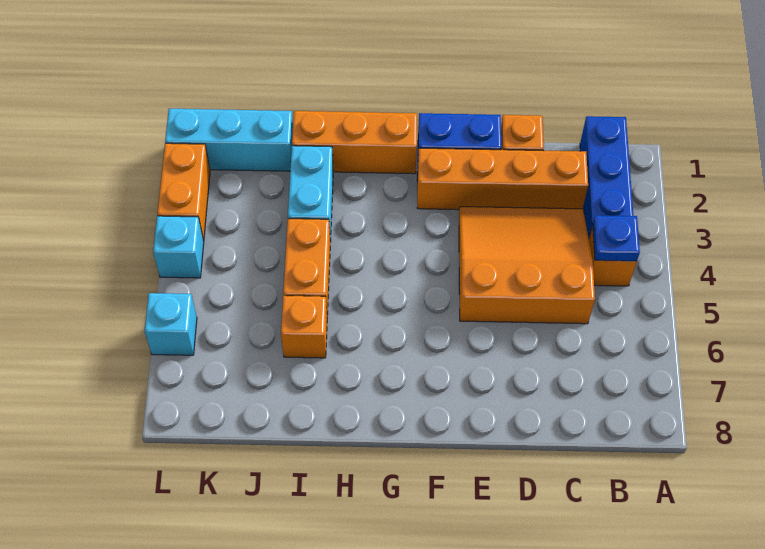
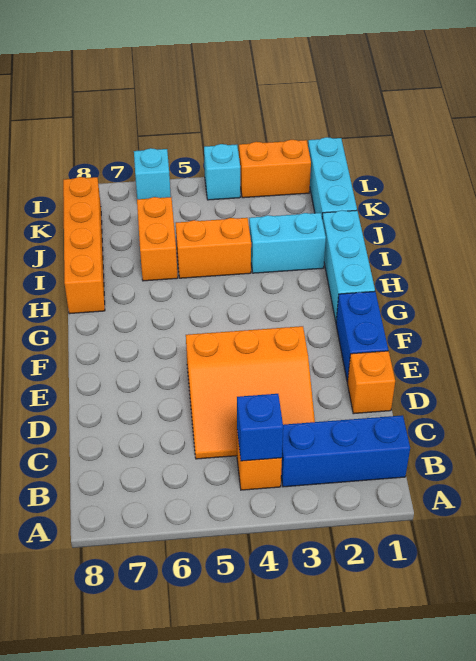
blue plate B4 level 2 -> blue brick B4 level 2
orange brick C2:F2 level 1 -> orange brick H8:K8 level 1
orange slope C3:E5 level 1 top 5 -> orange slope C3:E5 level 1 top E
orange brick G1:I1 level 1 -> cyan brick G1:I1 level 1
orange brick I6 level 1 -> orange brick I6:J6 level 1

